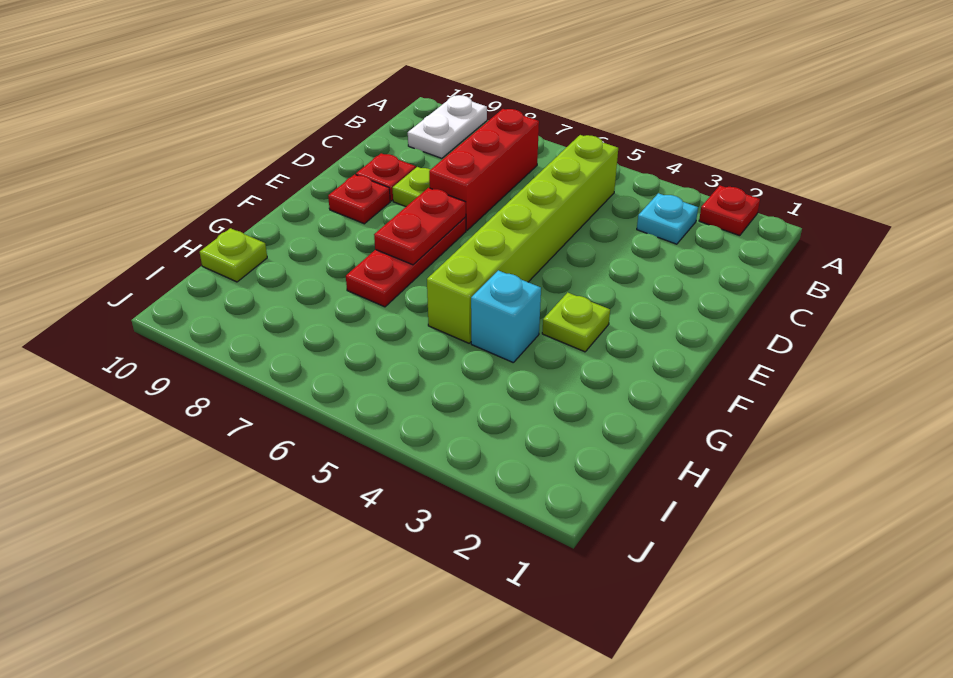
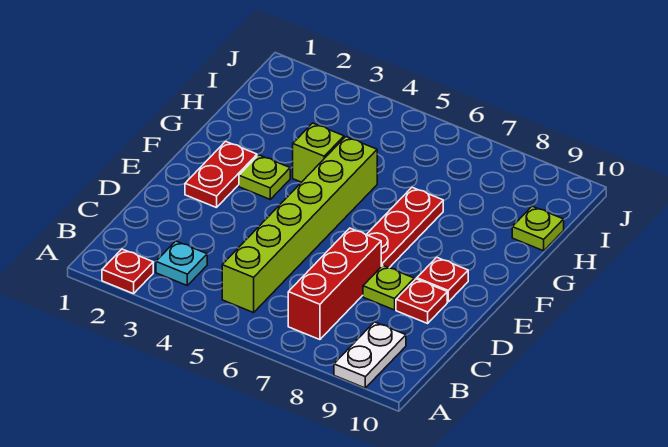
red plate E7:F7 level 2 -> red plate E2:F2 level 1
cyan brick G4 level 1 -> lime brick G4 level 1

